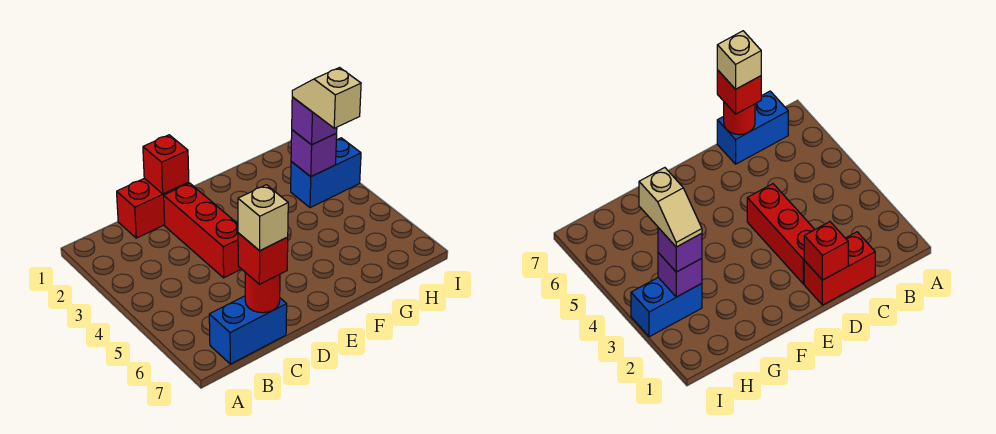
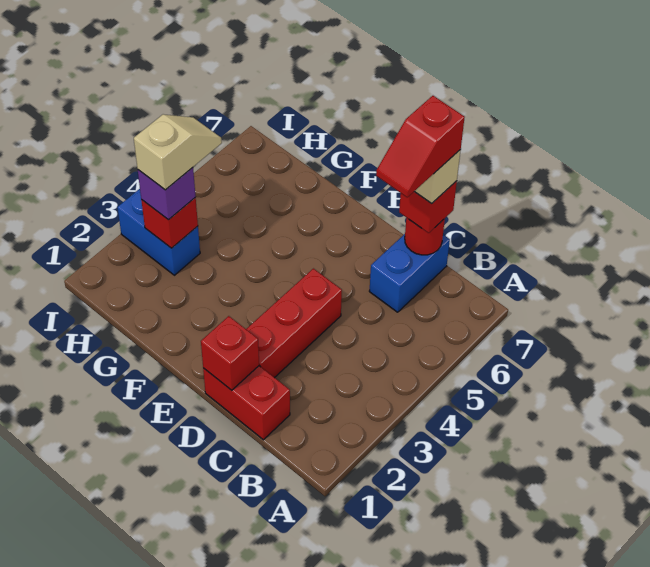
blue brick B7:C7 level 1 -> blue brick C6:C7 level 1
none -> red slope C6:C7 level 5 top 7
purple brick H3 level 2 -> red brick H3 level 2
tan slope H3:H4 level 4 top 4 -> tan slope H3:H4 level 4 top 3

